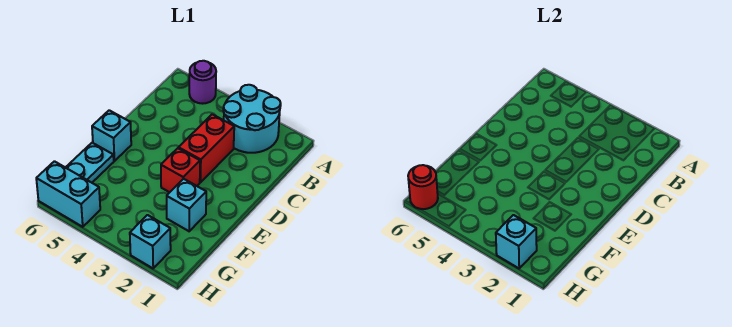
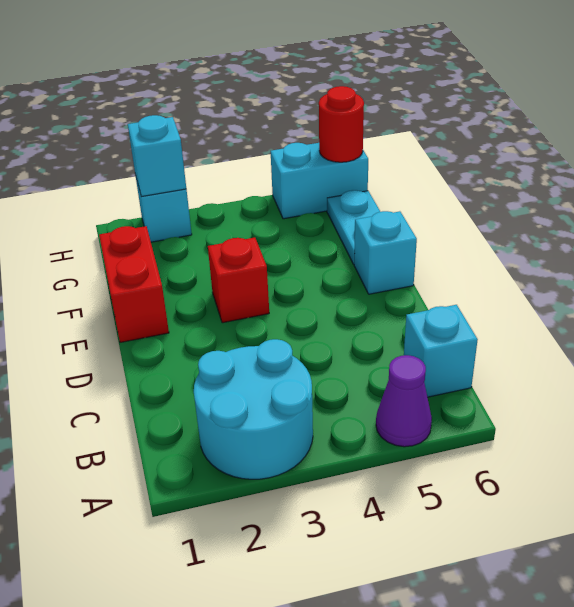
purple round brick A5 level 1 -> purple cone A5 level 1
red brick C3:D3 level 1 -> red brick E1:F1 level 1
cyan brick F2 level 1 -> cyan brick B6 level 1

